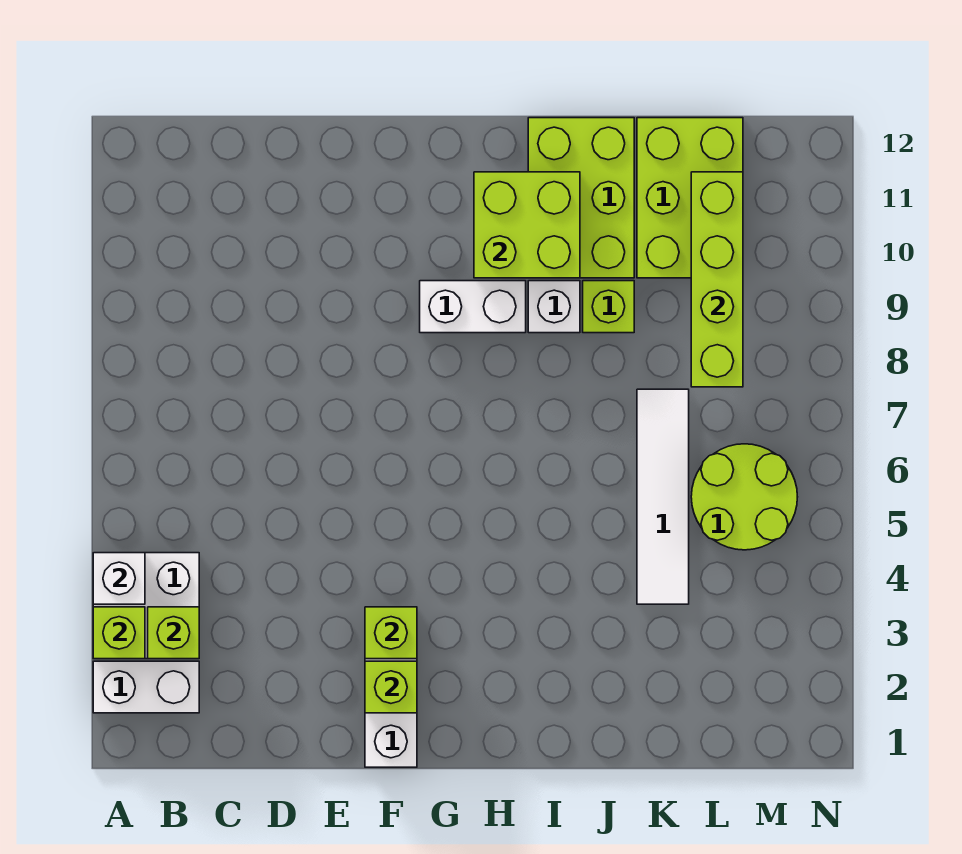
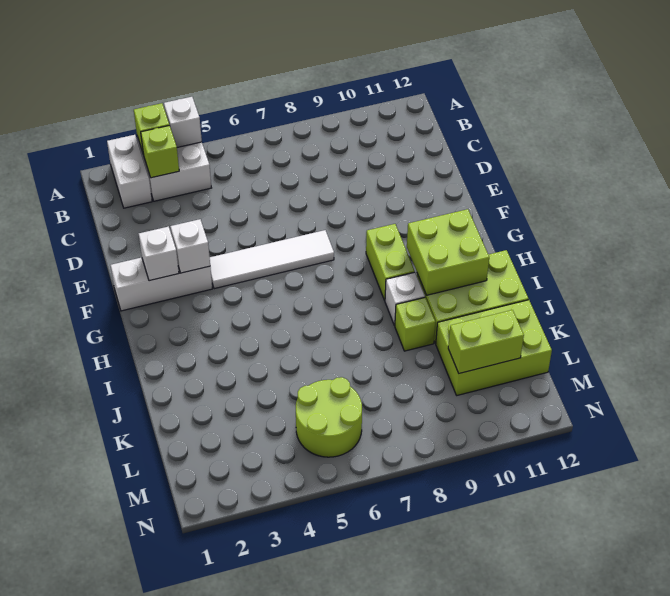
lime brick F2 level 2 -> white brick F2 level 2
lime brick F3 level 2 -> white brick F3 level 2
white brick G9:H9 level 1 -> lime brick G9:H9 level 1
white tile K4:K7 level 1 -> white tile F4:F7 level 1
lime brick L8:L11 level 2 -> lime brick L10:L11 level 2

